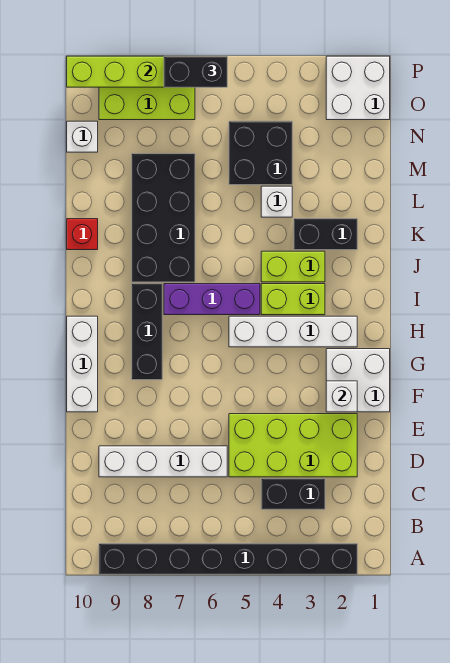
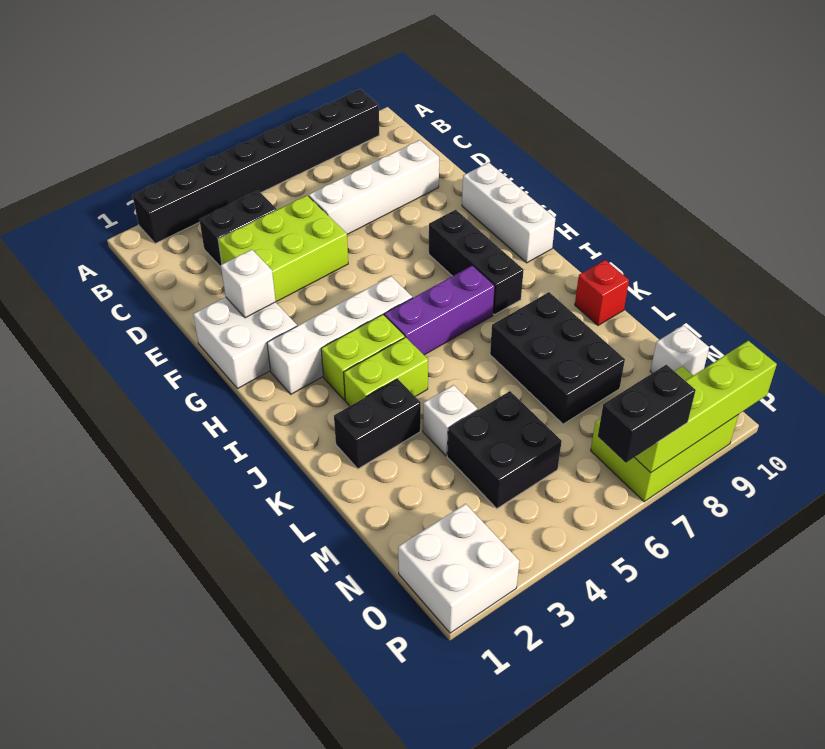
lime brick D2:E5 level 1 -> lime brick D3:E5 level 1
black brick J7:M8 level 1 -> black brick K7:M8 level 1

